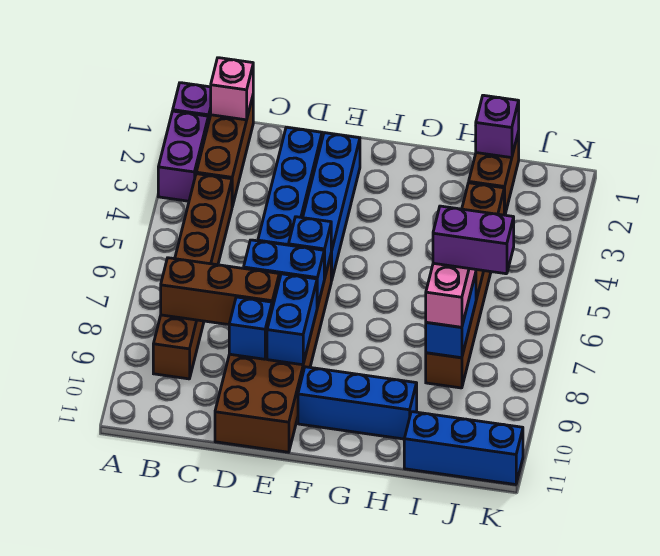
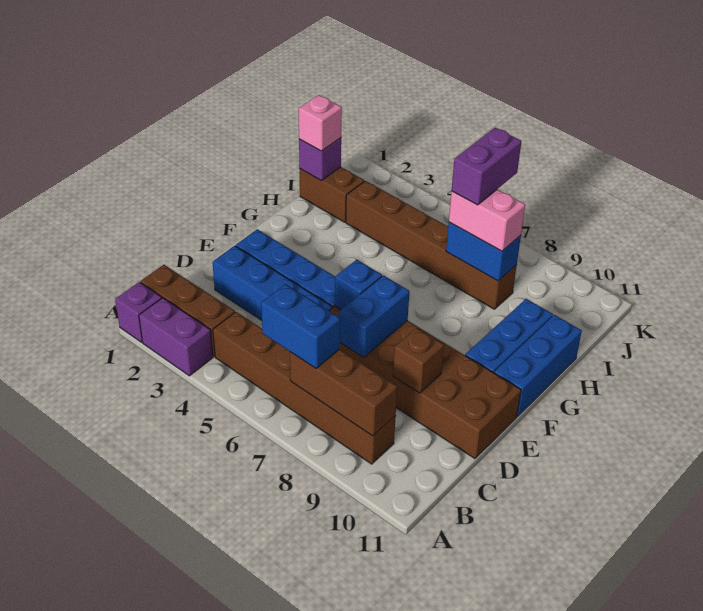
pink brick B1 level 2 -> pink brick I1 level 3
brown brick B8:D8 level 2 -> brown brick B7:B9 level 2
blue brick D9 level 2 -> brown brick D9 level 2
blue brick E8:E9 level 2 -> blue brick B6:B7 level 3
blue brick I11:K11 level 1 -> blue brick F11:H11 level 1

